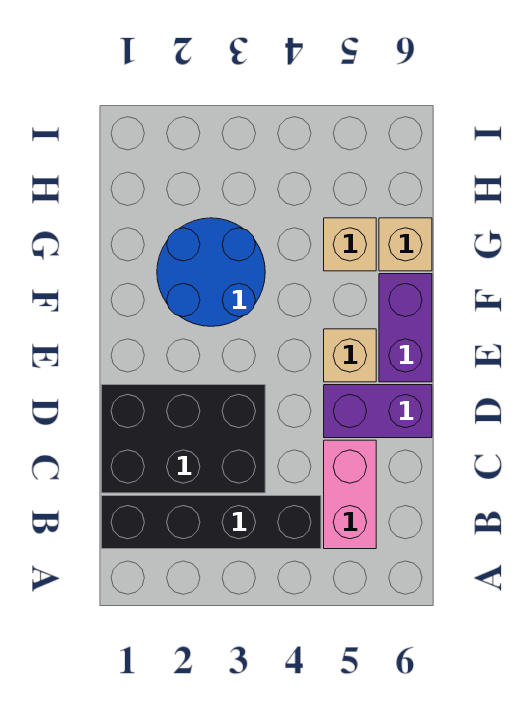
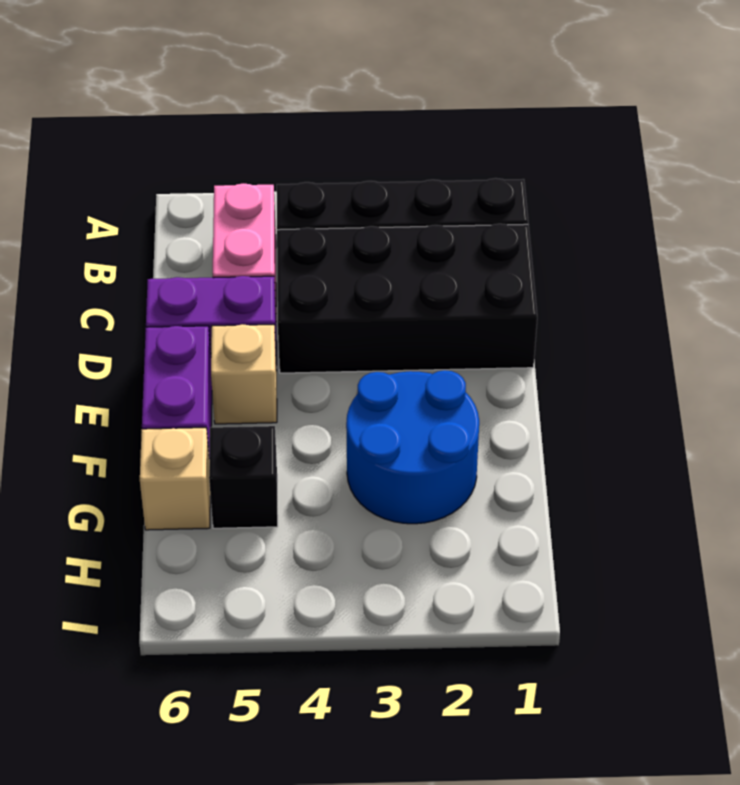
black brick C1:D3 level 1 -> black brick C1:D4 level 1
tan brick G5 level 1 -> black brick G5 level 1

